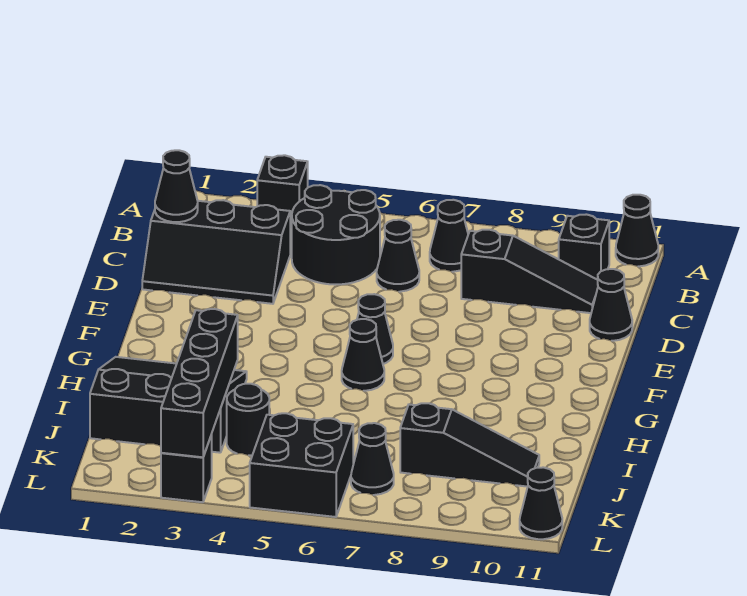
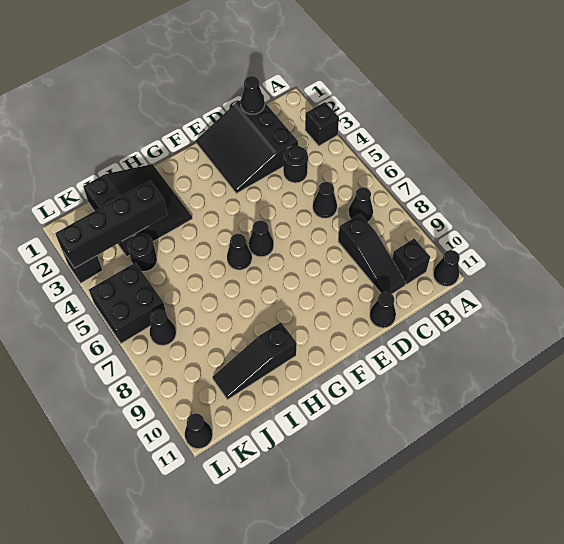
black round brick B4:C5 level 1 -> black round brick C4 level 1
black slope C1:D3 level 1 top C -> black slope C1:E3 level 1 top C
black slope J8:J10 level 1 top 8 -> black slope H10:J10 level 1 top H

